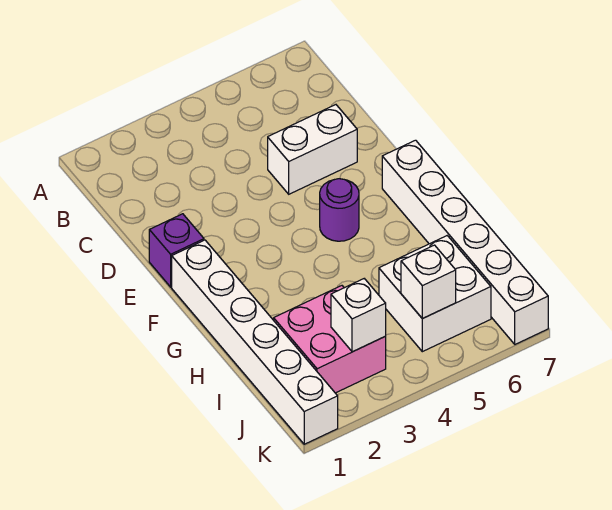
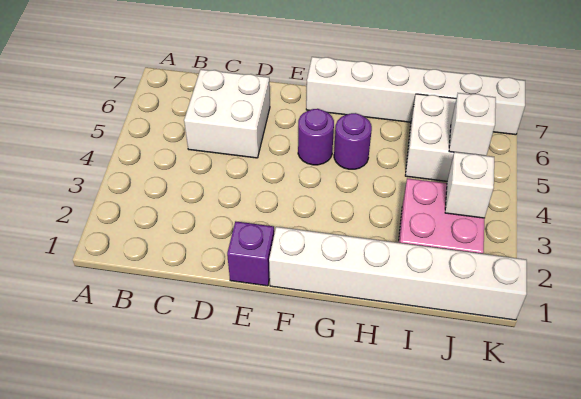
white brick D5:D6 level 1 -> white brick C5:D6 level 1
none -> purple round brick G5 level 1

